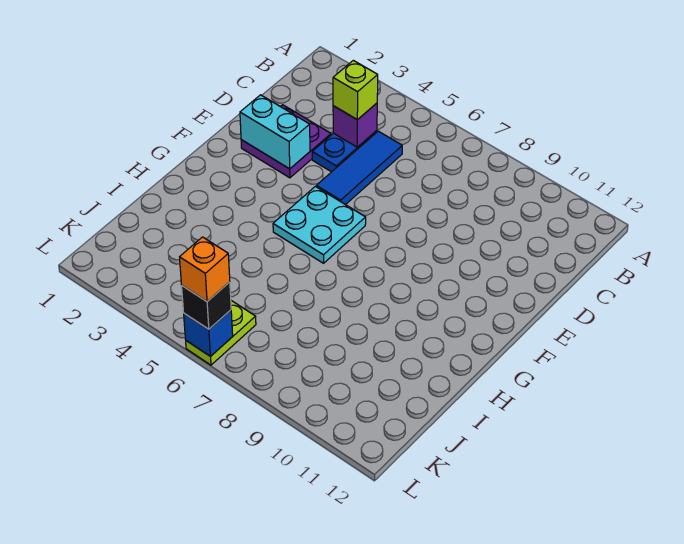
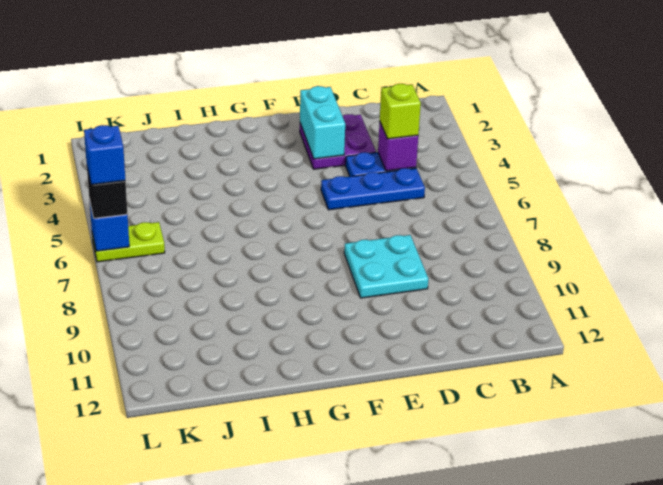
blue tile C5:E5 level 1 -> blue plate C5:E5 level 1
cyan plate F5:G6 level 1 -> cyan plate D8:E9 level 1
orange brick L6 level 4 -> blue brick L6 level 4

